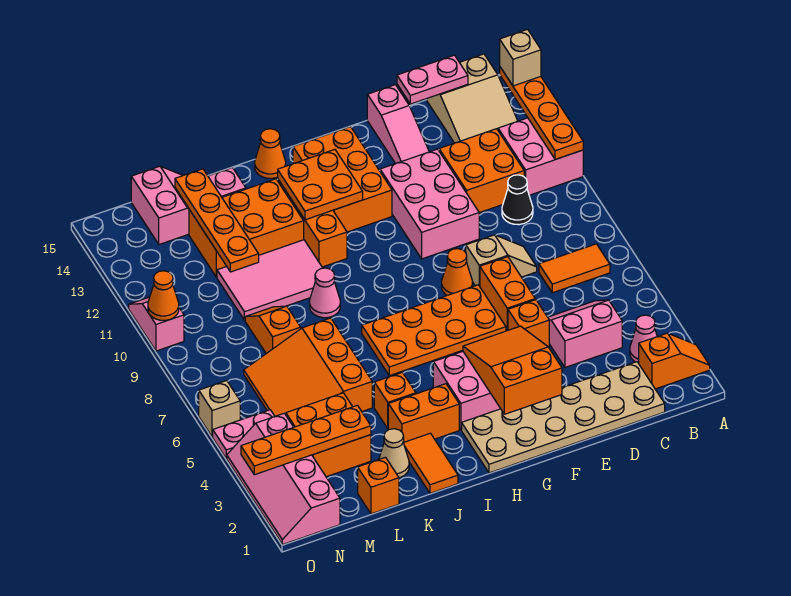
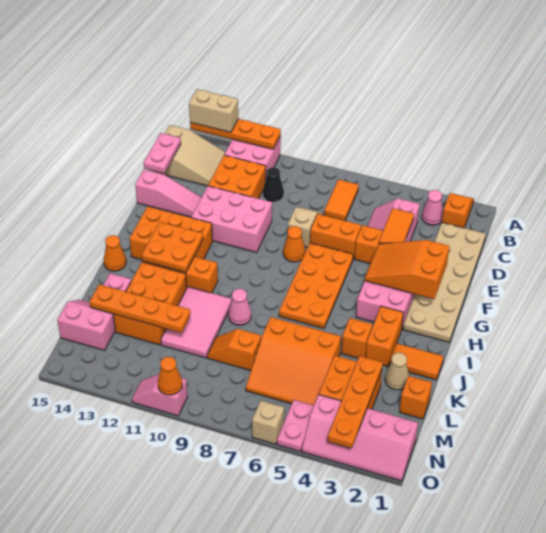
tan brick A14 level 3 -> tan brick A13:A14 level 3
none -> orange tile D4:E4 level 2

